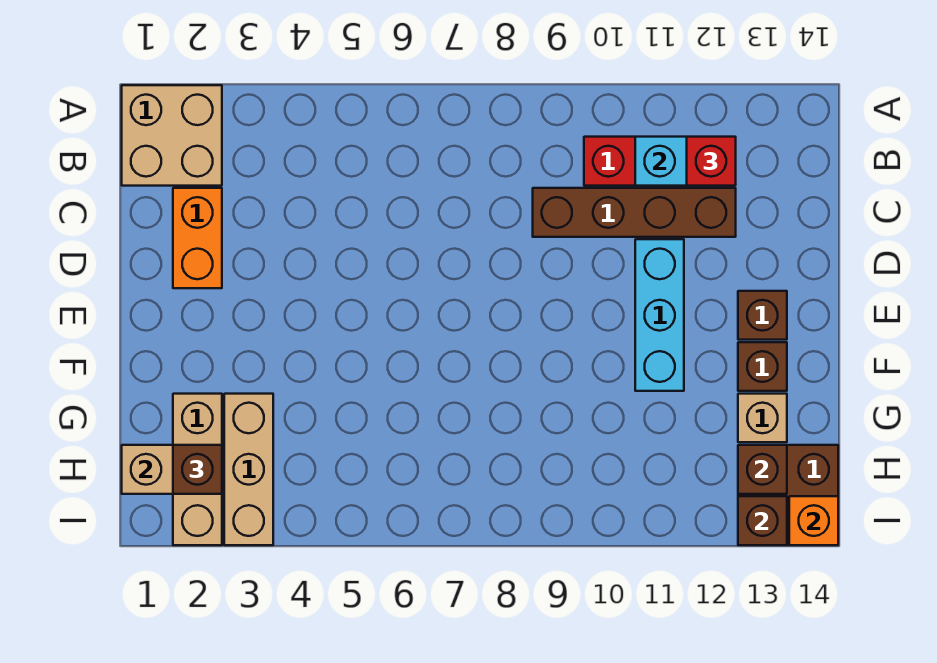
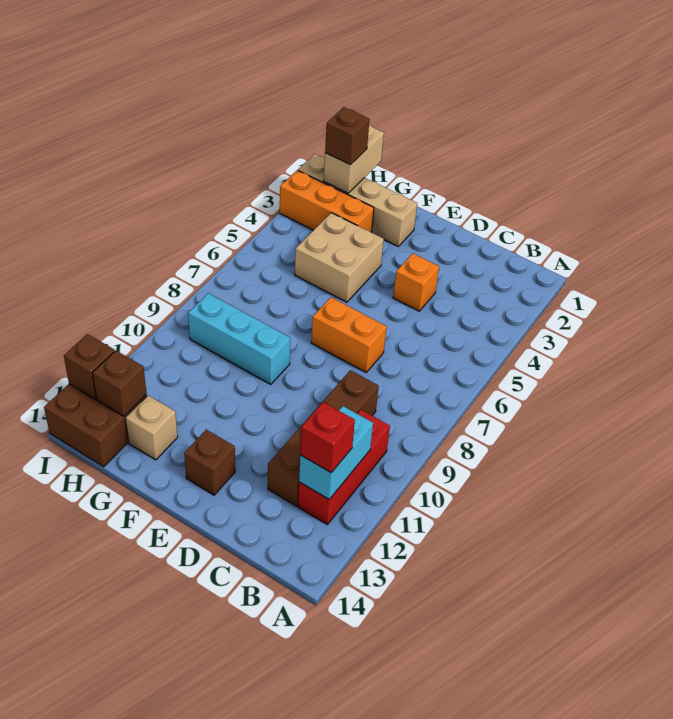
tan brick A1:B2 level 1 -> tan brick F4:G5 level 1
orange brick C2:D2 level 1 -> orange brick D7:E7 level 1
cyan brick D11:F11 level 1 -> cyan brick F9:H9 level 1
brown brick F13 level 1 -> none
tan brick G2:I2 level 1 -> tan brick F2:I2 level 1
tan brick G3:I3 level 1 -> orange brick G3:I3 level 1
orange brick I14 level 2 -> orange brick D4 level 1

